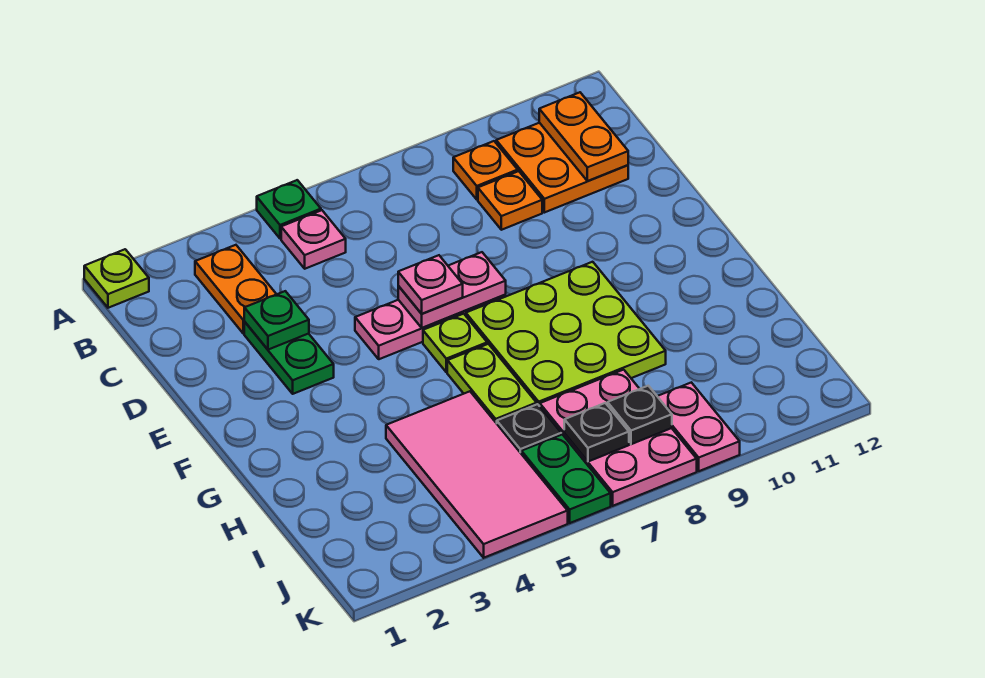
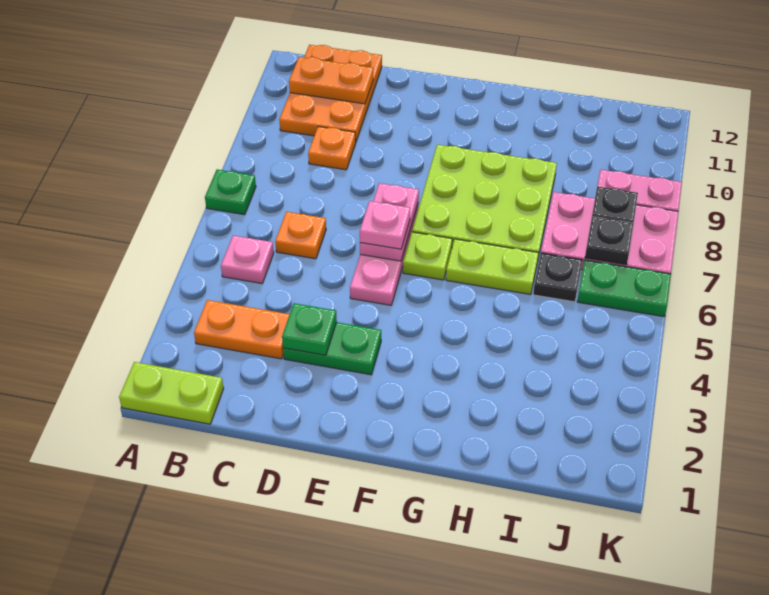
lime plate A1 level 1 -> lime plate A1:B1 level 1
green plate A5 level 1 -> green plate A7 level 1
orange plate B9 level 1 -> orange plate C6 level 1
orange plate B10:C11 level 1 -> orange plate B10:C12 level 1
pink tile H4:K5 level 1 -> none

